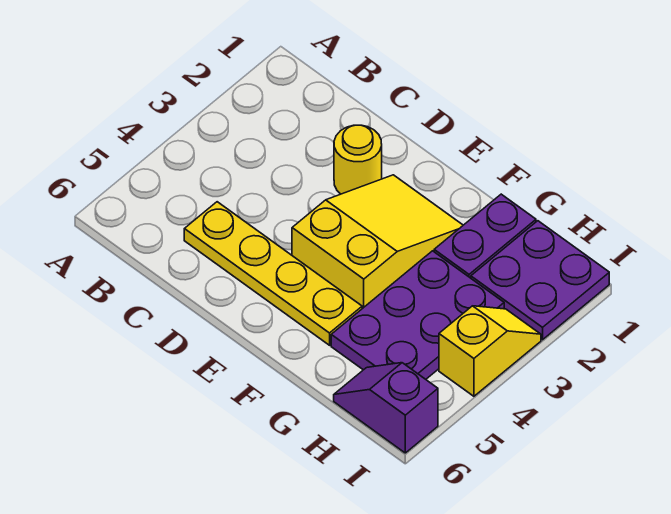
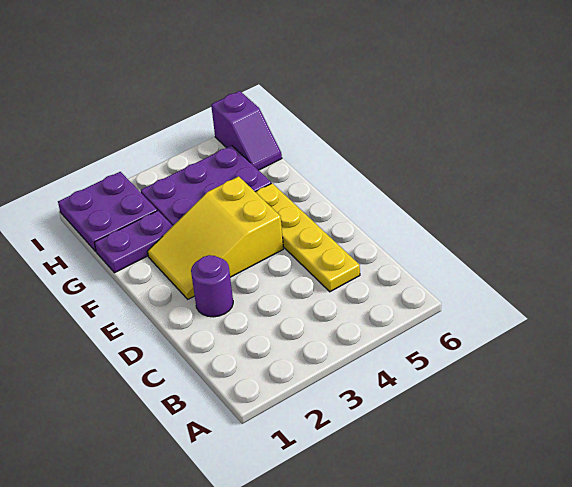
yellow round brick D2 level 1 -> purple round brick D2 level 1
yellow slope I3:I4 level 1 top 4 -> none

